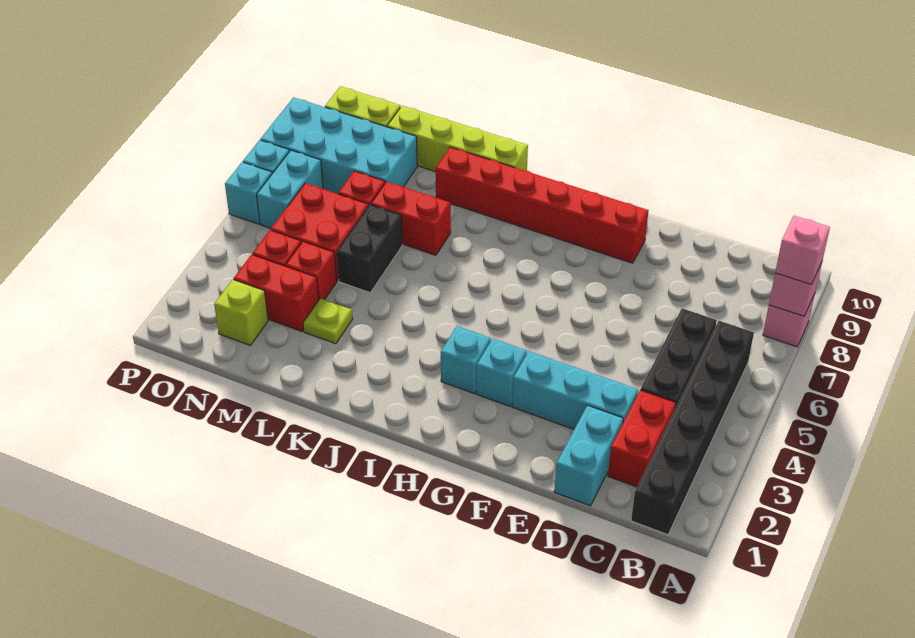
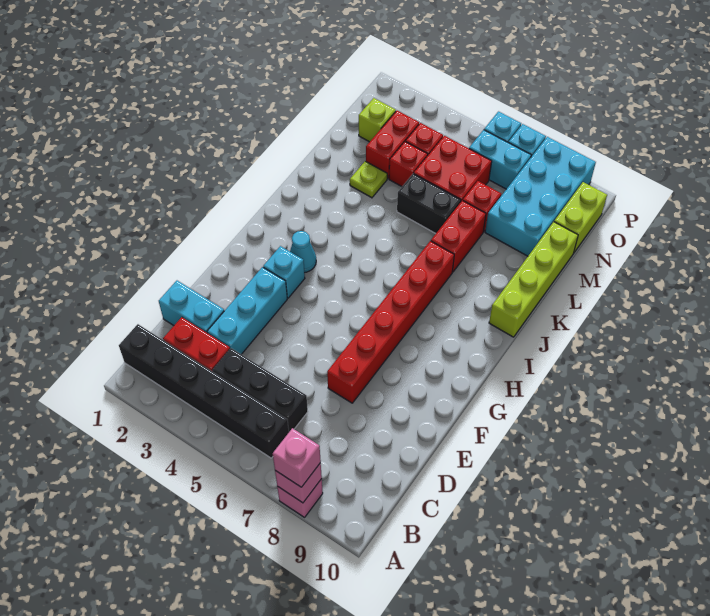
red brick F9:K9 level 1 -> red brick E7:J7 level 1
cyan brick H3 level 1 -> cyan cone H3 level 1

